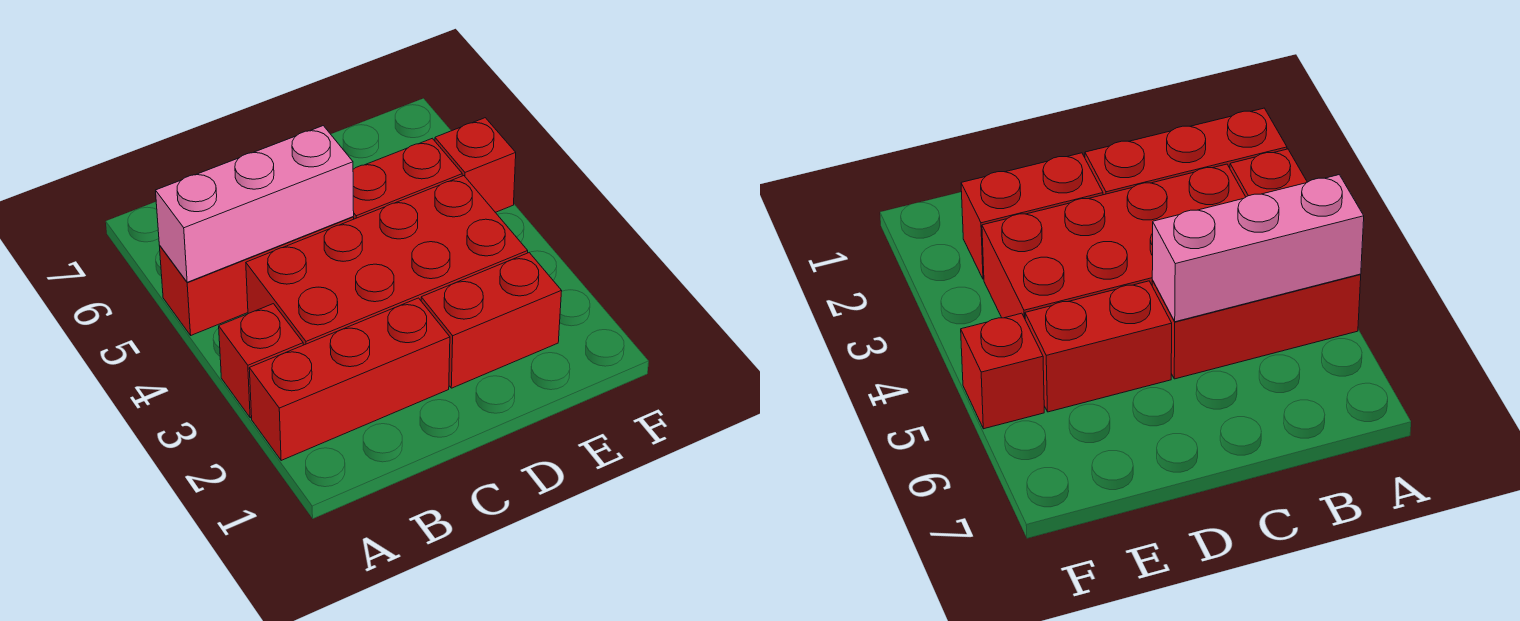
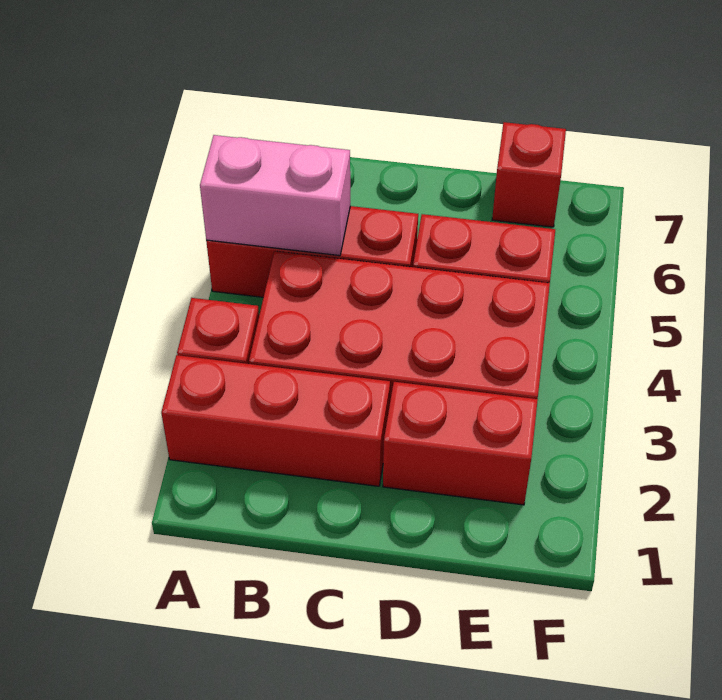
pink brick A5:C5 level 2 -> pink brick A5:B5 level 2
red brick F5 level 1 -> red brick E7 level 1

